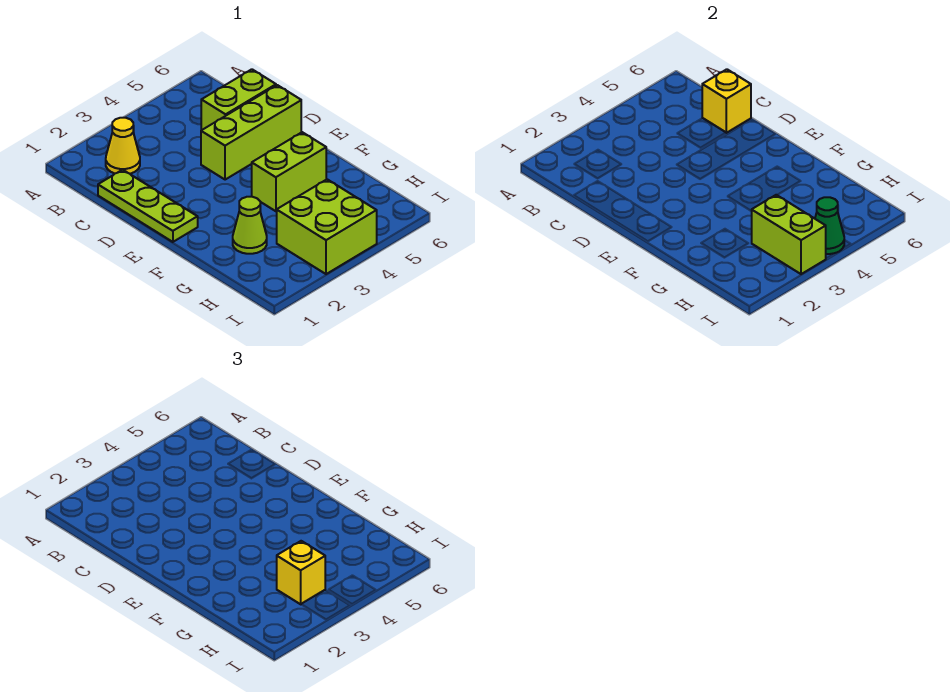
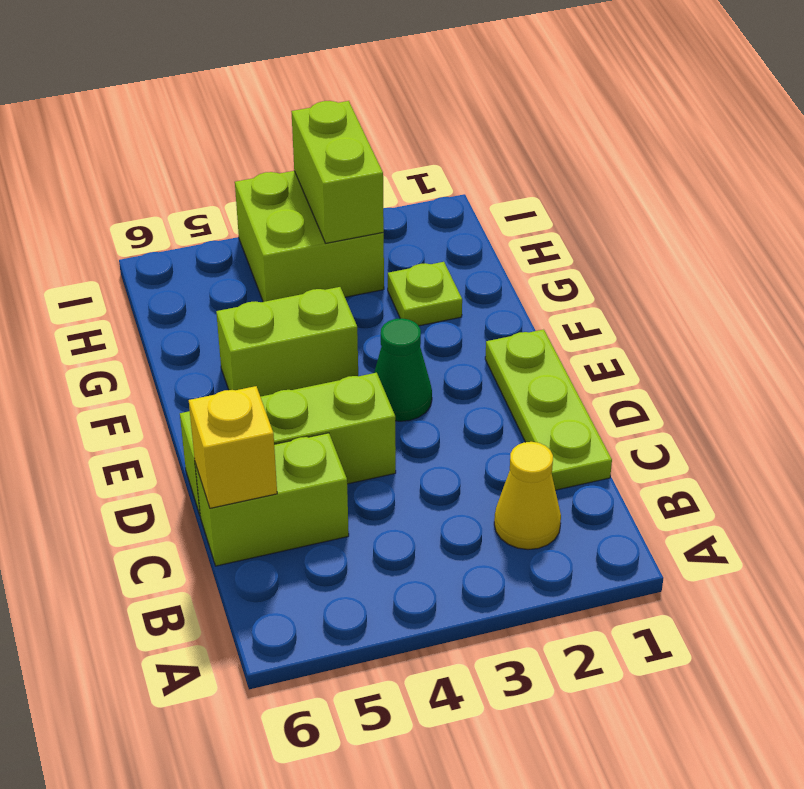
lime cone G2 level 1 -> lime plate G2 level 1
yellow brick H3 level 3 -> none
green cone I4 level 2 -> green cone E3 level 1

